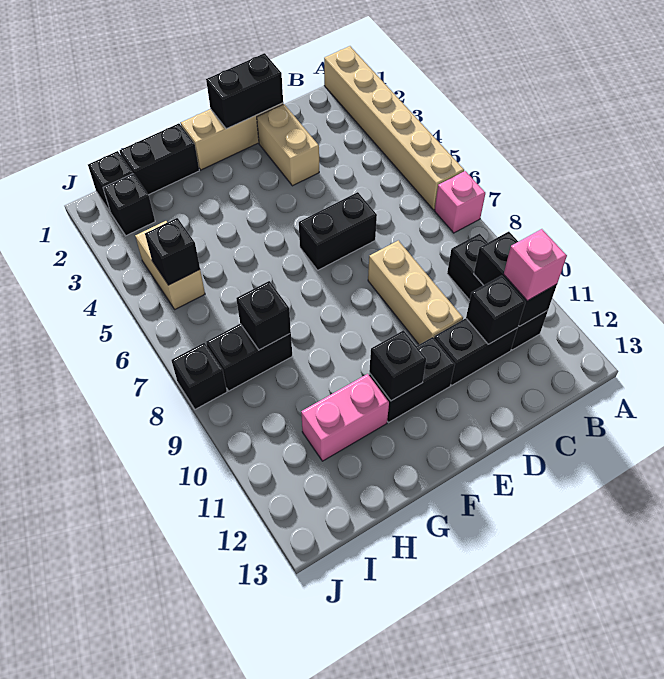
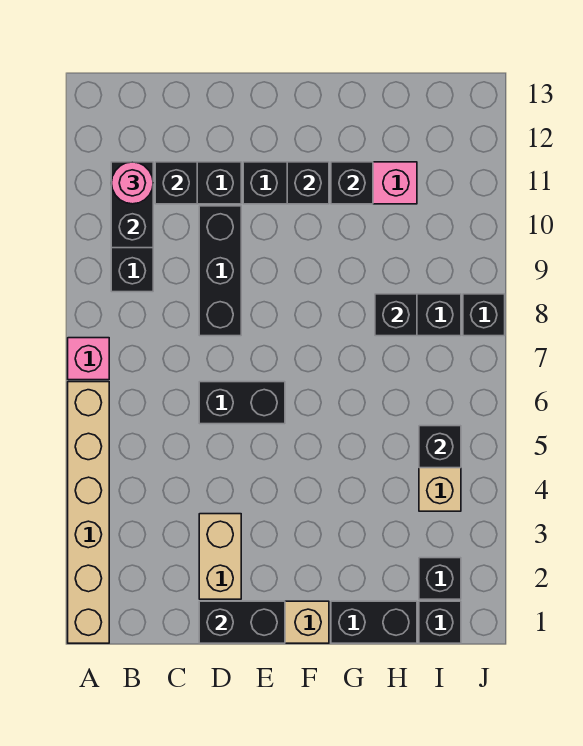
pink brick B11 level 3 -> pink round brick B11 level 3
tan brick D8:D10 level 1 -> black brick D8:D10 level 1
none -> black brick G11 level 2

